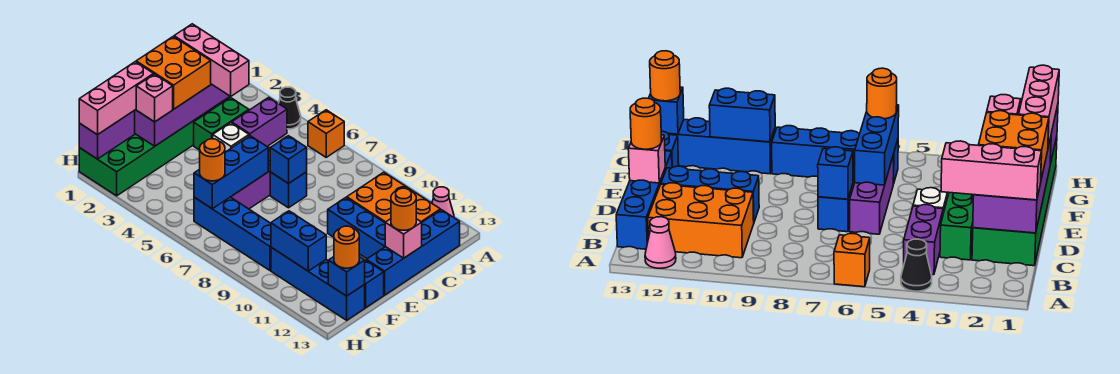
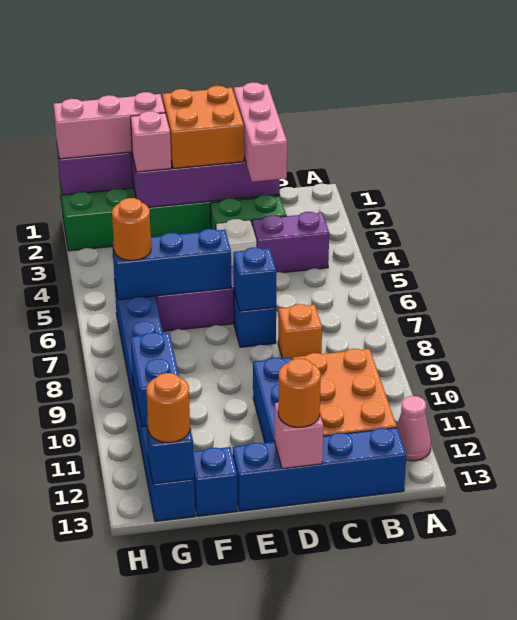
black cone A4 level 1 -> none
orange brick A6 level 1 -> orange brick C8 level 1

